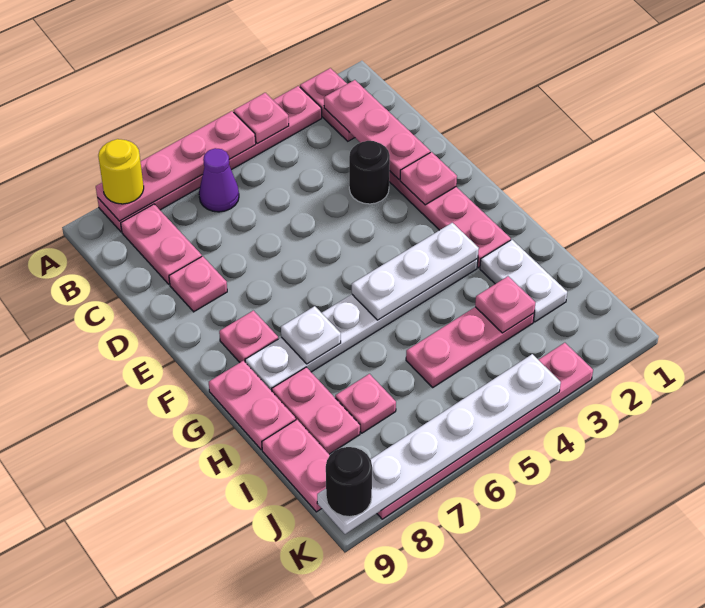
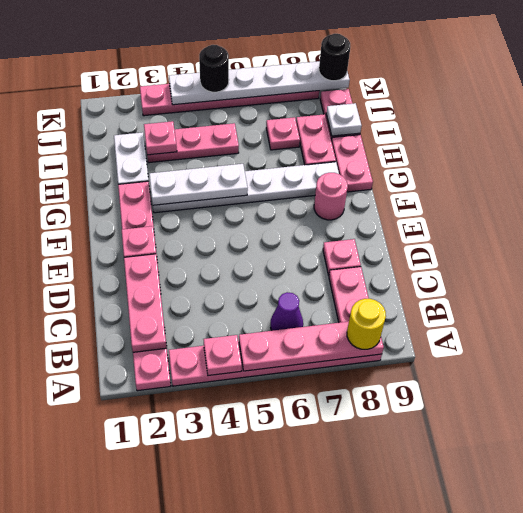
black round brick D3 level 1 -> black round brick K5 level 3
pink plate F8 level 1 -> pink round brick F8 level 1
white plate G7 level 2 -> white plate I9 level 2

